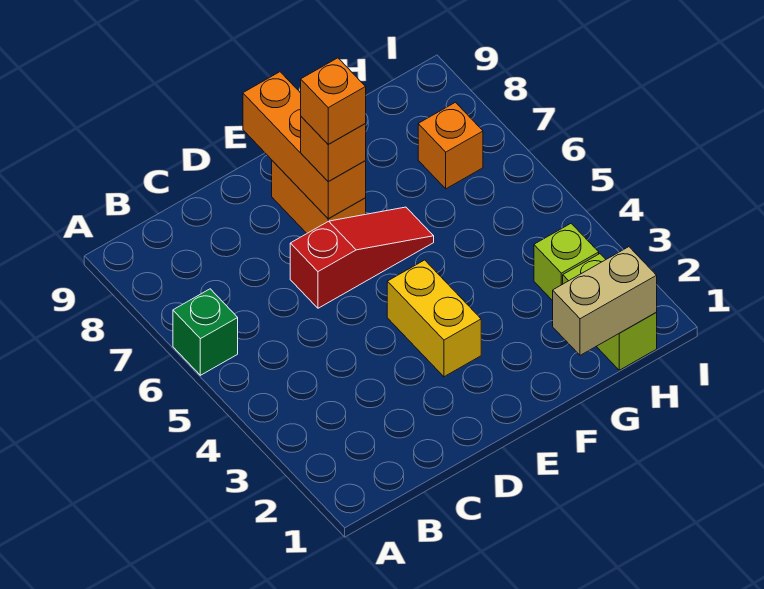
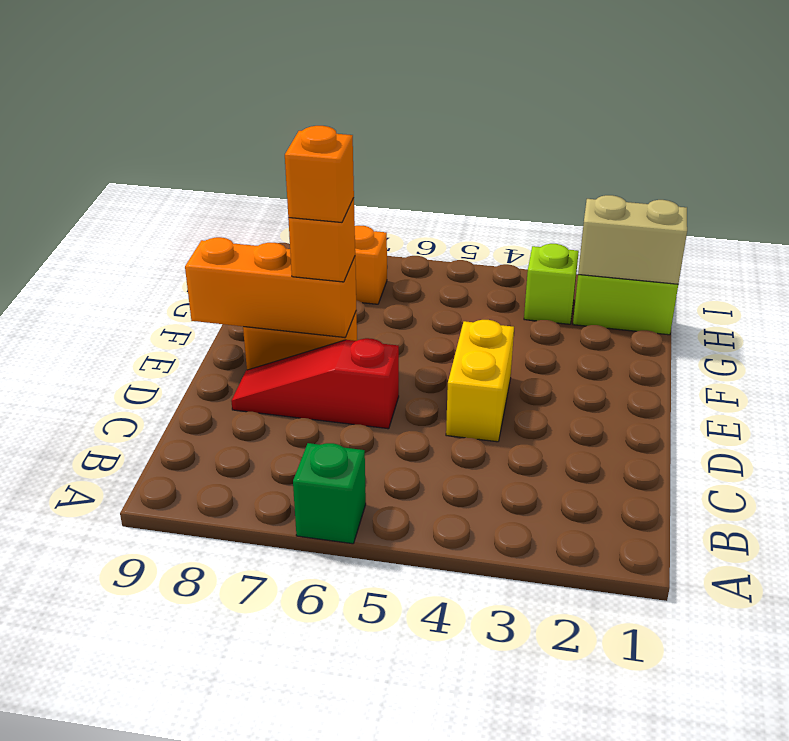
red slope D6:F6 level 1 top D -> red slope D6:D8 level 1 top 6
yellow brick E3:E4 level 1 -> yellow brick D4:E4 level 1
tan brick G1:H1 level 2 -> tan brick H1:H2 level 2

